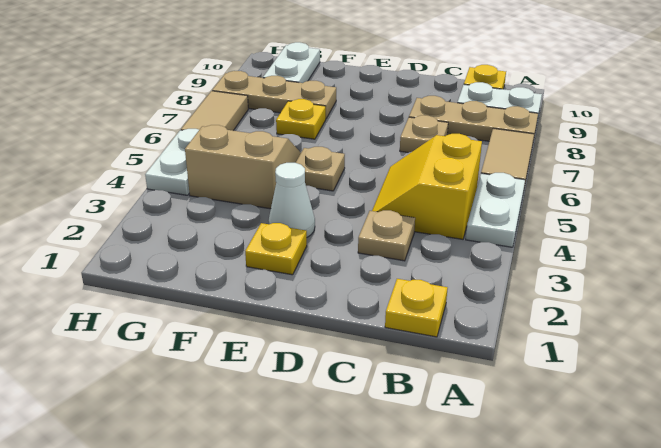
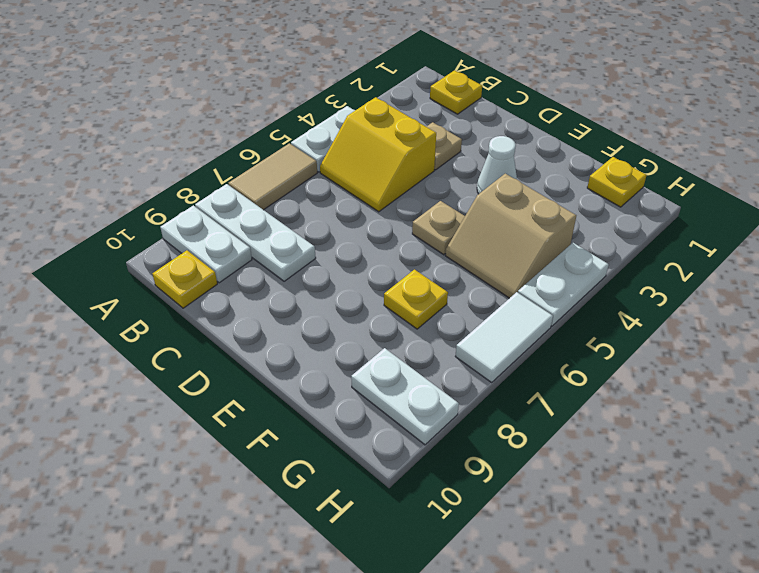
tan plate A8:C8 level 1 -> white plate A8:C8 level 1
yellow slope B4:C5 level 1 top B -> yellow slope B4:C5 level 1 top 4
tan plate C7 level 1 -> none
yellow plate E2 level 1 -> yellow plate G1 level 1
tan plate F8:H8 level 1 -> none
white plate G9:G10 level 1 -> white plate G9:H9 level 1
tan tile H6:H7 level 1 -> white tile H6:H7 level 1

